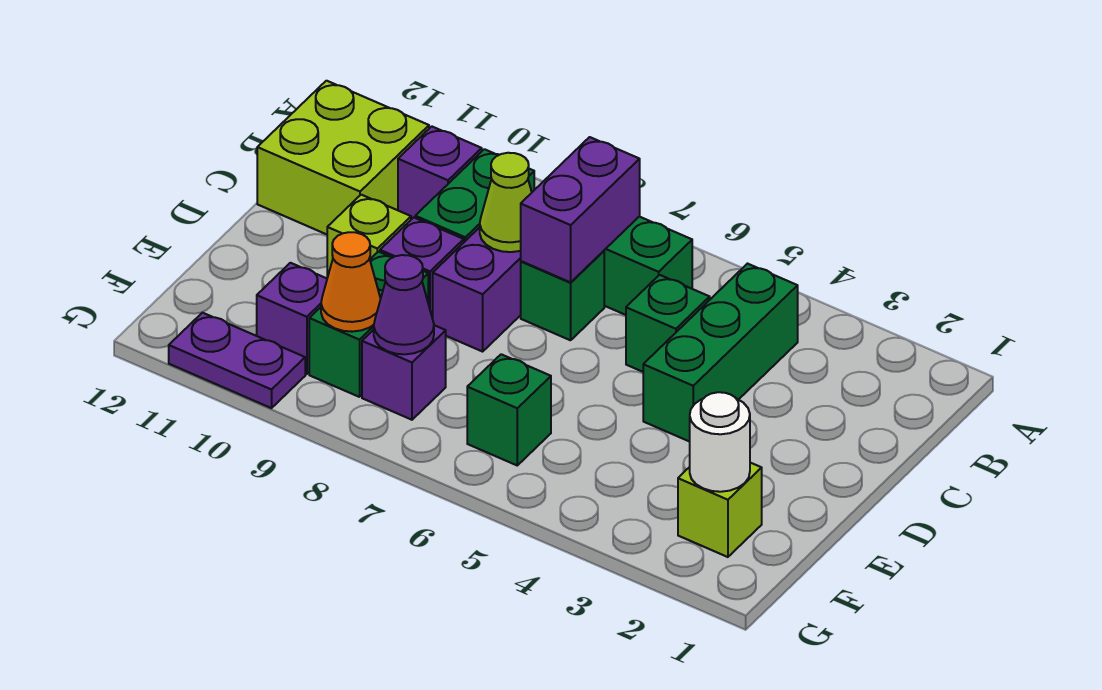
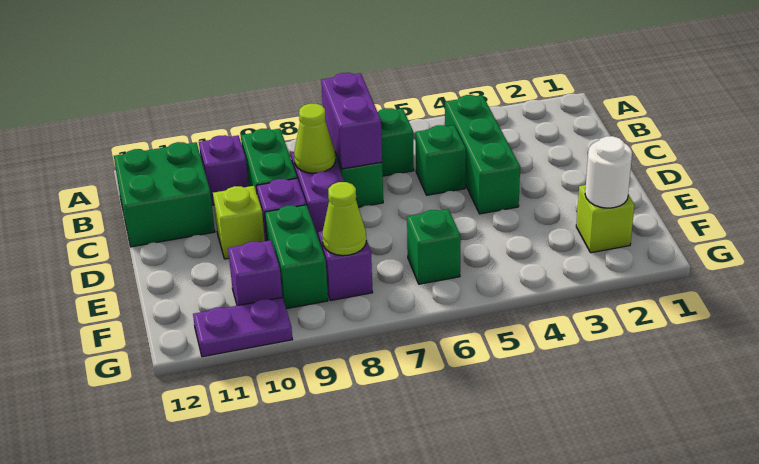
lime brick B11:C12 level 1 -> green brick B11:C12 level 1
purple cone F8 level 2 -> lime cone F8 level 2
orange cone F9 level 2 -> none

